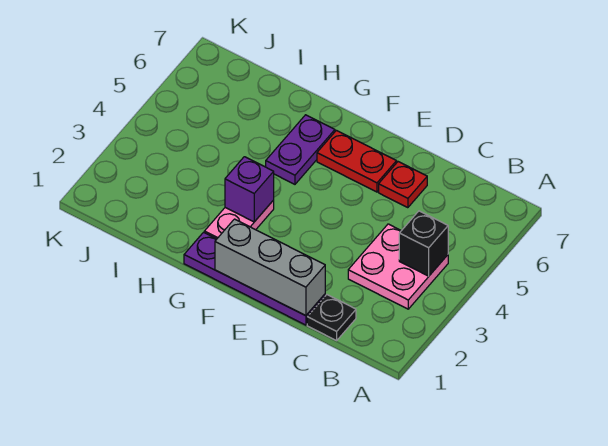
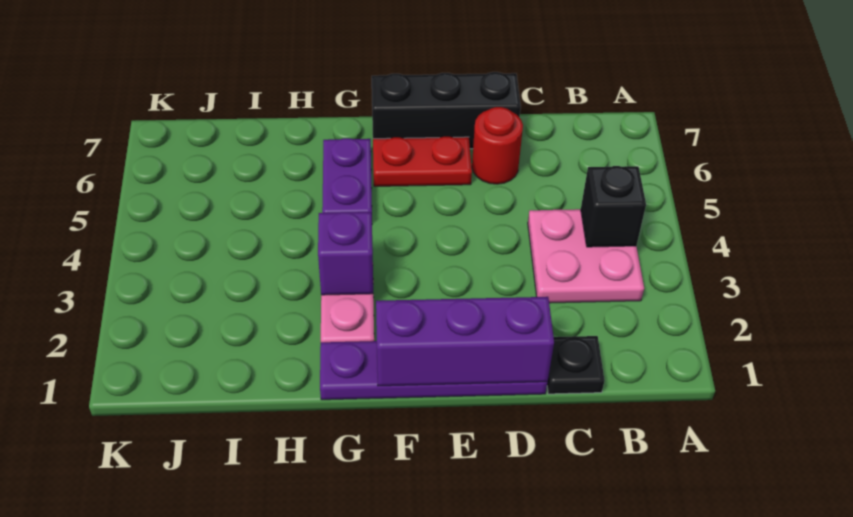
grey brick D1:F1 level 2 -> purple brick D1:F1 level 2
red plate D6 level 1 -> red round brick D6 level 1
none -> black brick D7:F7 level 1

